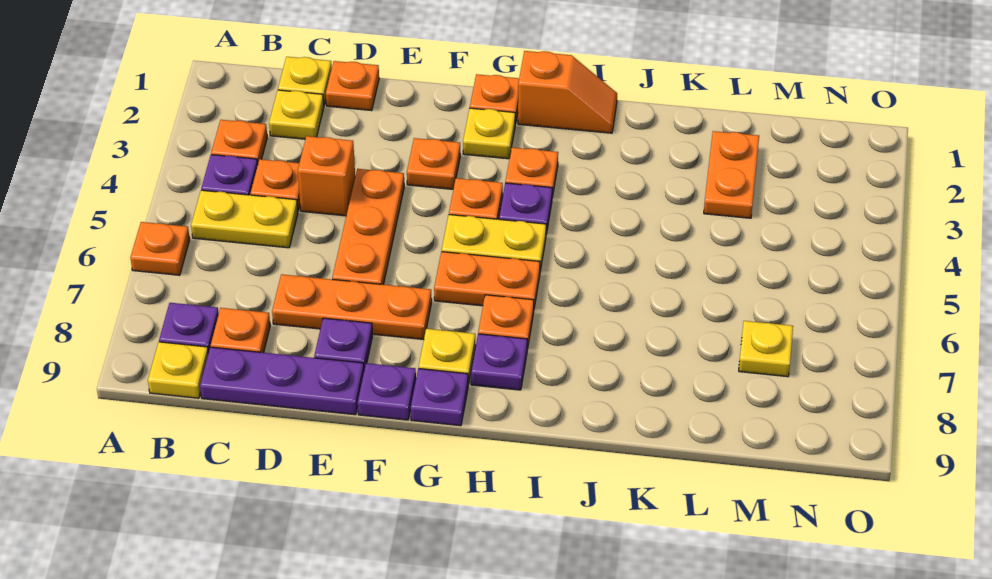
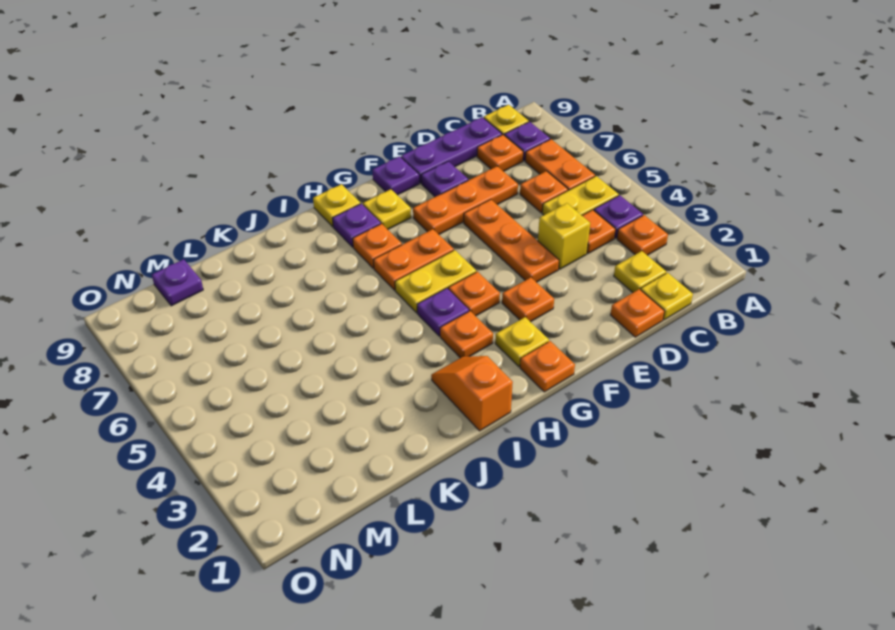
orange plate A6 level 1 -> orange plate C6 level 1
orange brick D4 level 1 -> yellow brick D4 level 1
purple plate G9 level 1 -> purple plate M9 level 1
orange slope H1:I1 level 1 top H -> orange slope I1:I2 level 1 top 1
orange plate L2:L3 level 1 -> orange plate B6:B7 level 1
yellow plate M7 level 1 -> yellow plate H9 level 1

